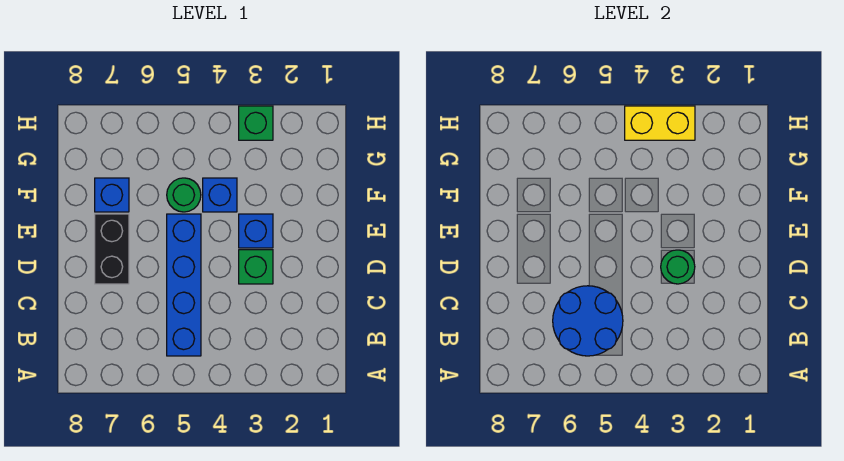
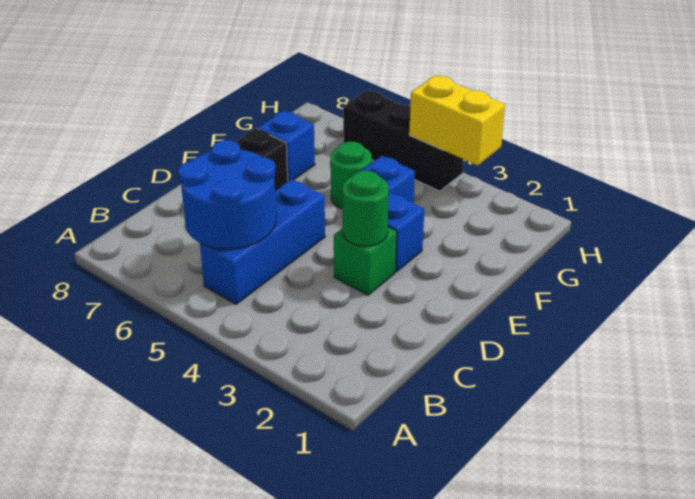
blue brick B5:E5 level 1 -> blue brick B5:D5 level 1
green brick H3 level 1 -> none
none -> black brick H4:H6 level 1

